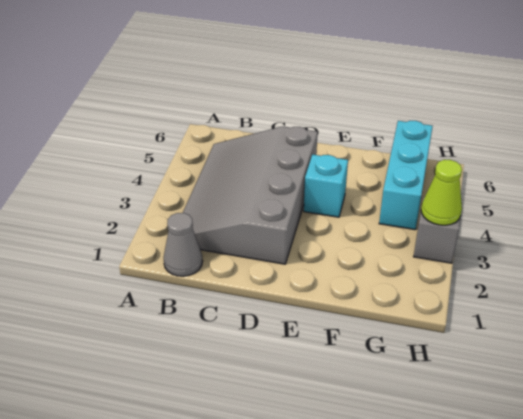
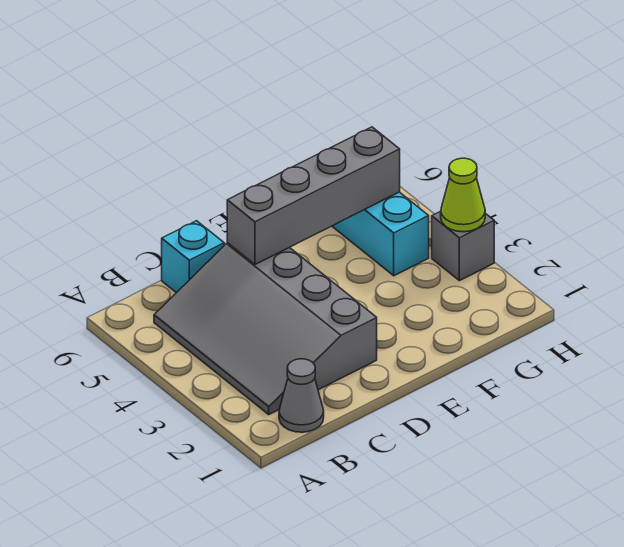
none -> grey brick D5:G5 level 2
cyan brick E4 level 1 -> cyan brick C6 level 1

